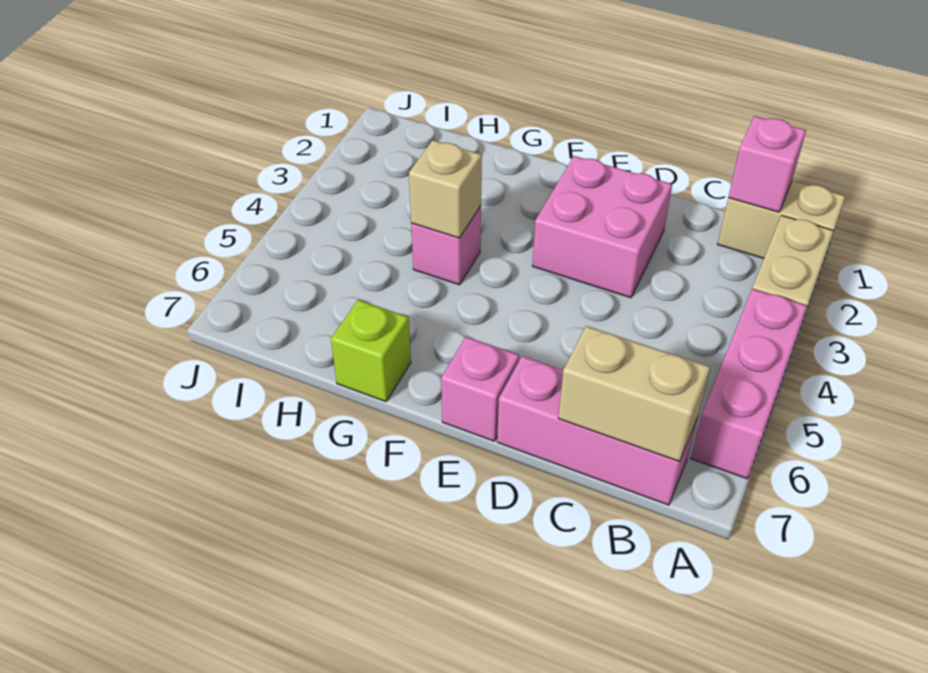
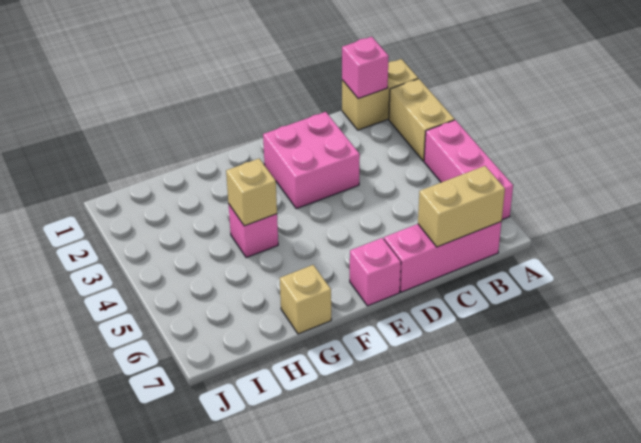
lime brick G7 level 1 -> tan brick G7 level 1

